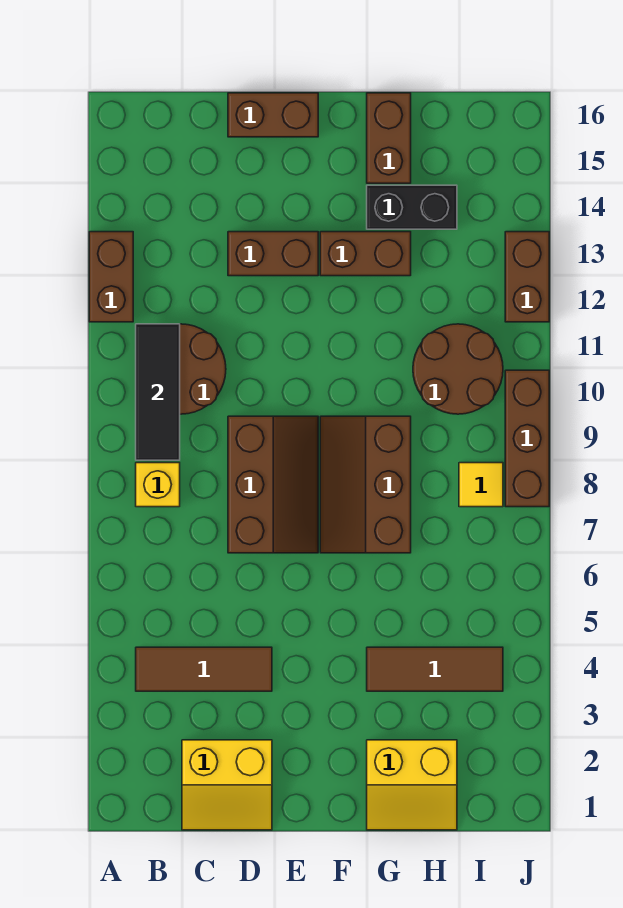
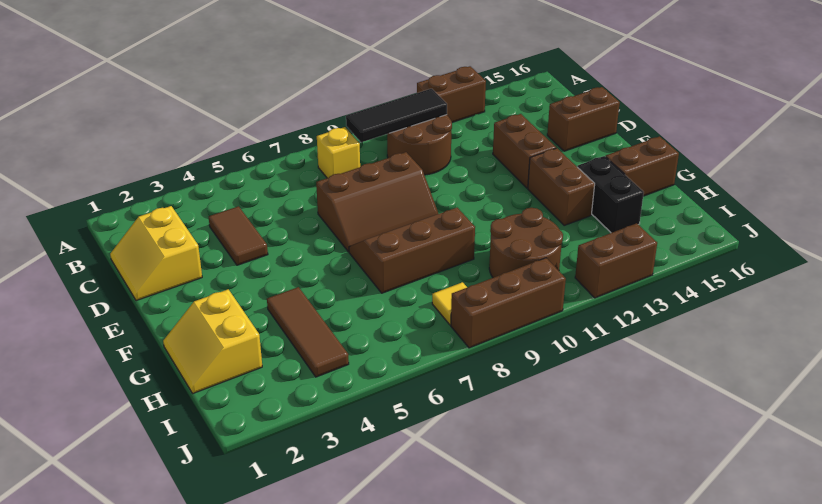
brown tile B4:D4 level 1 -> brown tile C4:D4 level 1
brown brick D16:E16 level 1 -> brown brick D15:D16 level 1

